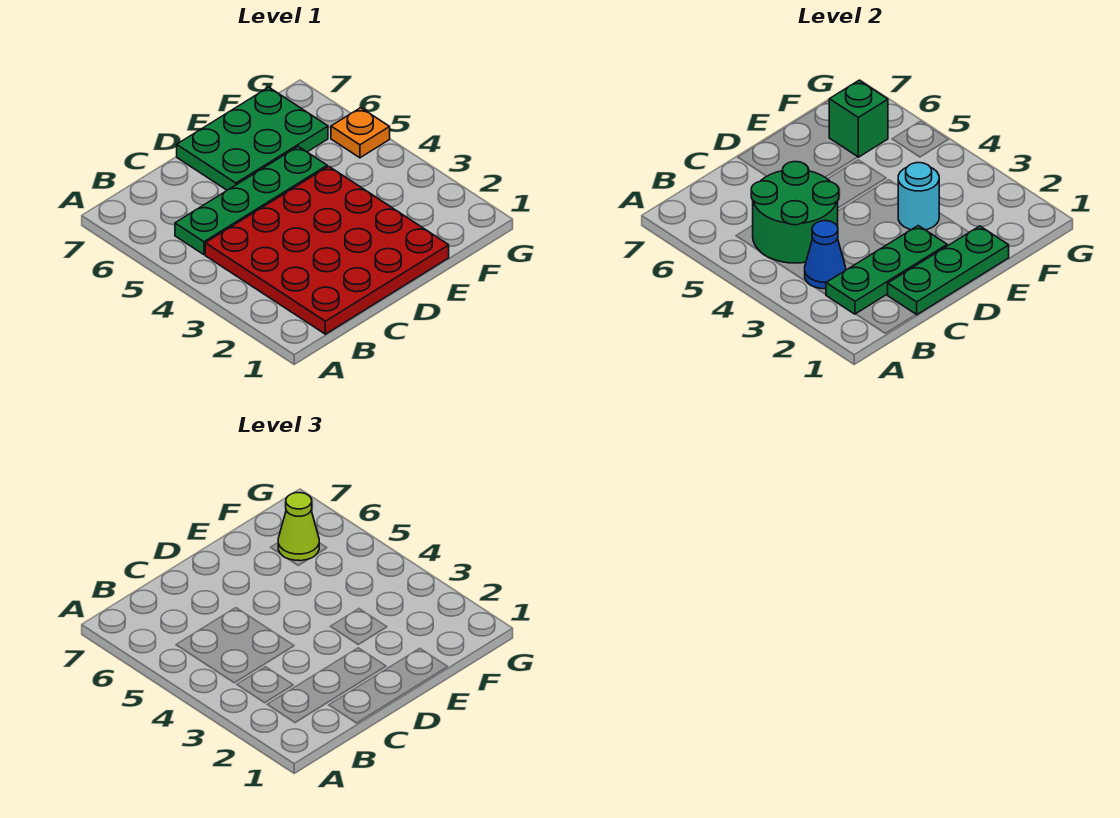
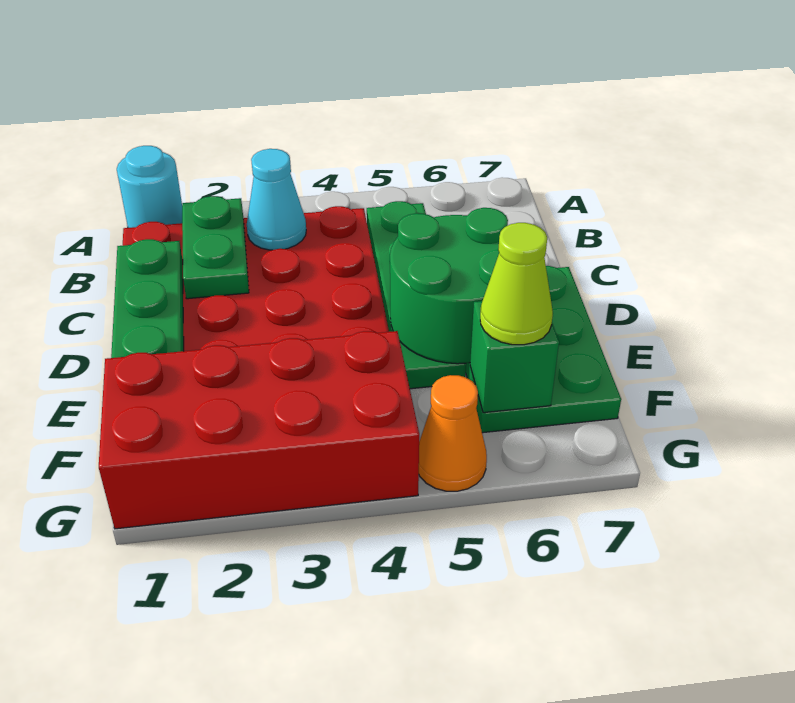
green plate B2:D2 level 2 -> green plate B2:C2 level 2
blue cone B3 level 2 -> cyan cone B3 level 2
green round brick B4:C5 level 2 -> green round brick D5:E6 level 2
cyan round brick E3 level 2 -> cyan round brick A1 level 1
none -> red brick F1:G4 level 1
orange plate G5 level 1 -> orange cone G5 level 1

